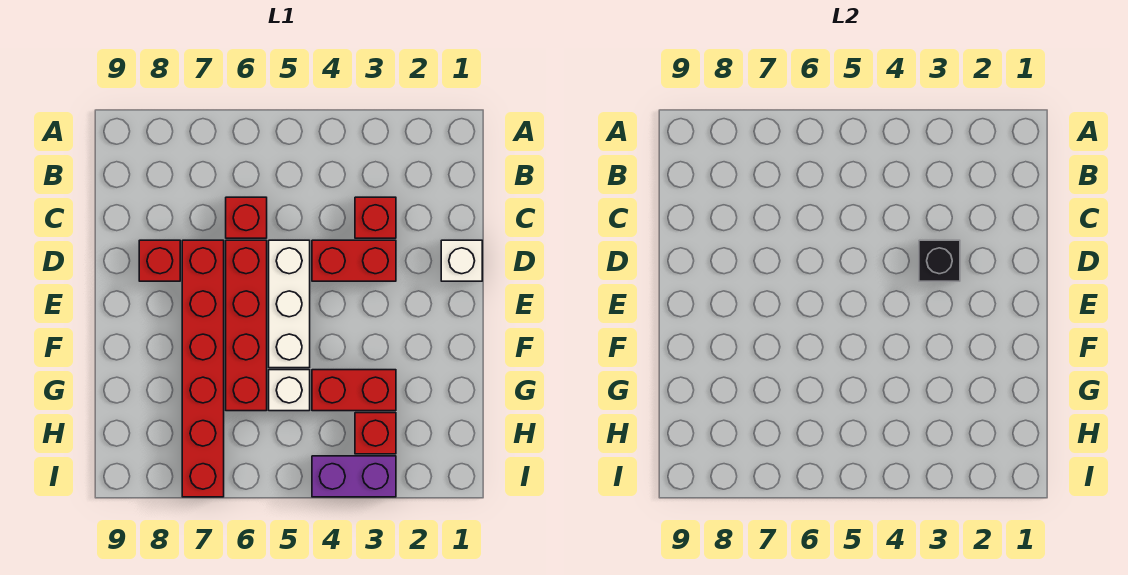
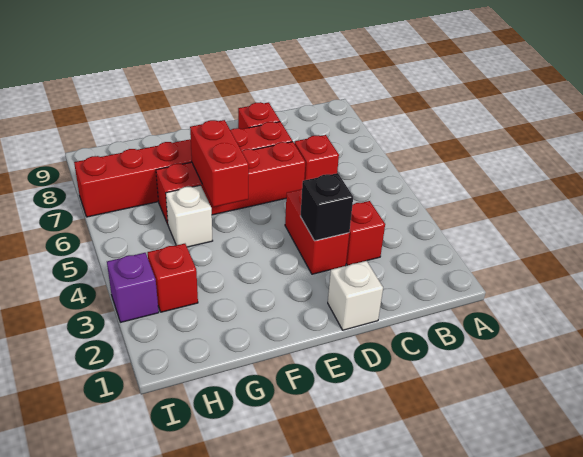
white brick D5:F5 level 1 -> none
red brick G3:G4 level 1 -> red brick F5:F6 level 2
purple brick I3:I4 level 1 -> purple brick I3 level 1

